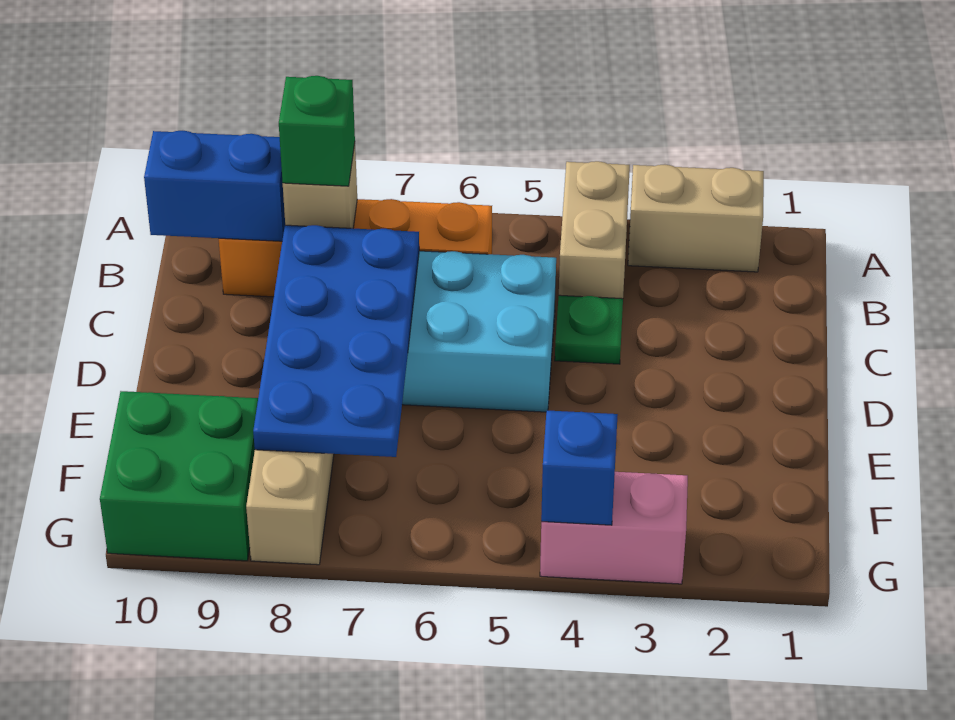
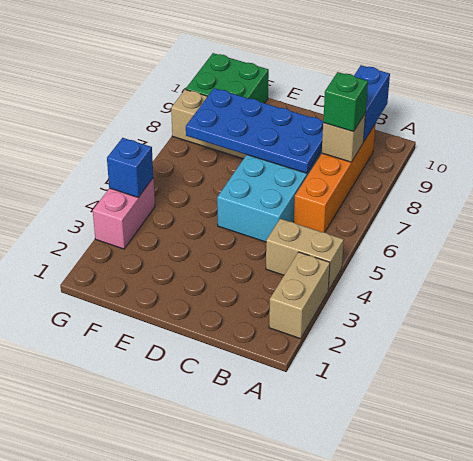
green plate C4 level 1 -> none

